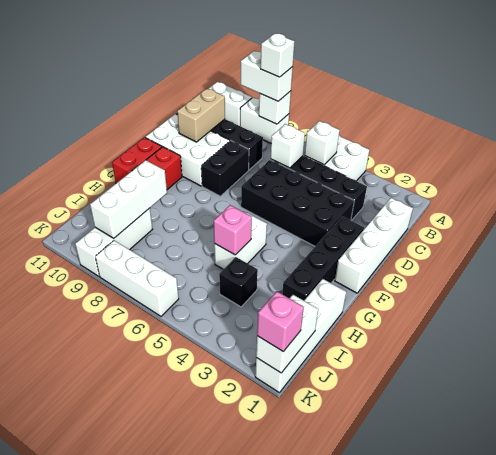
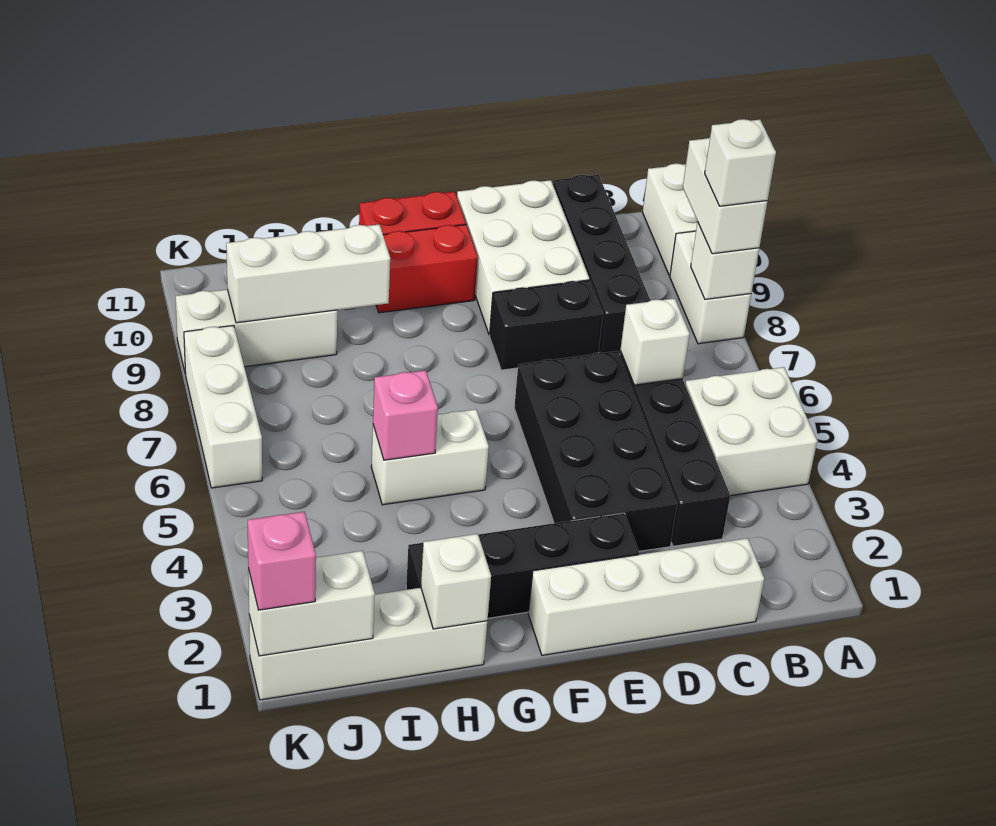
white brick B5 level 2 -> white brick H1 level 2
tan brick C10:D10 level 2 -> none
black brick I4 level 1 -> none

